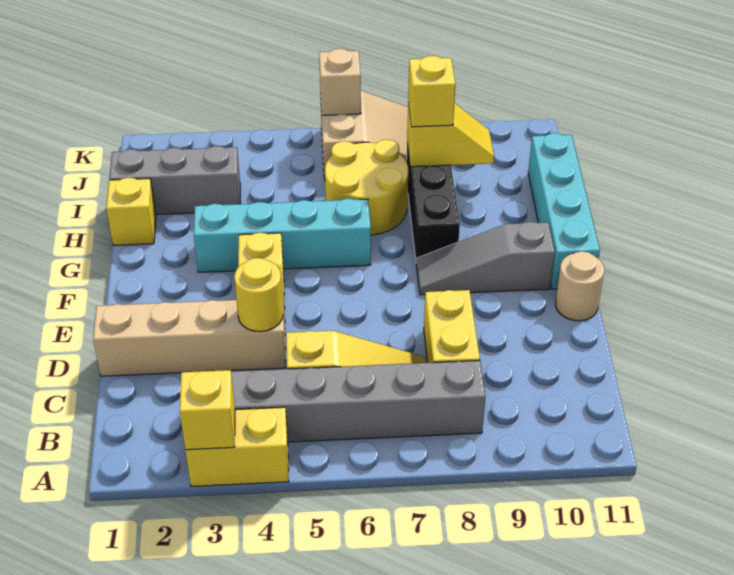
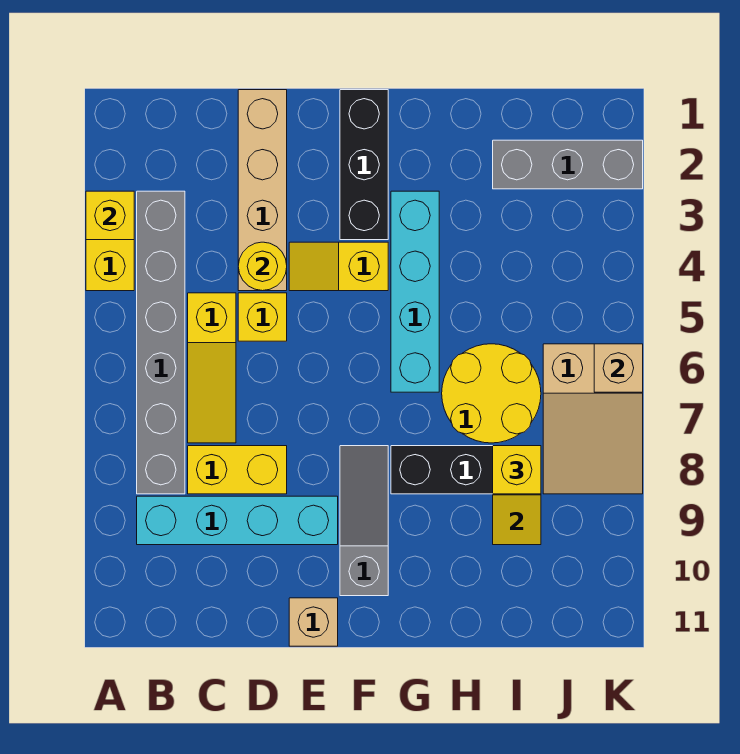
tan round brick E11 level 1 -> tan brick E11 level 1
none -> black brick F1:F3 level 1
cyan brick F11:I11 level 1 -> cyan brick B9:E9 level 1
yellow brick H1 level 1 -> yellow brick D5 level 1
grey brick I1:I3 level 1 -> grey brick I2:K2 level 1

